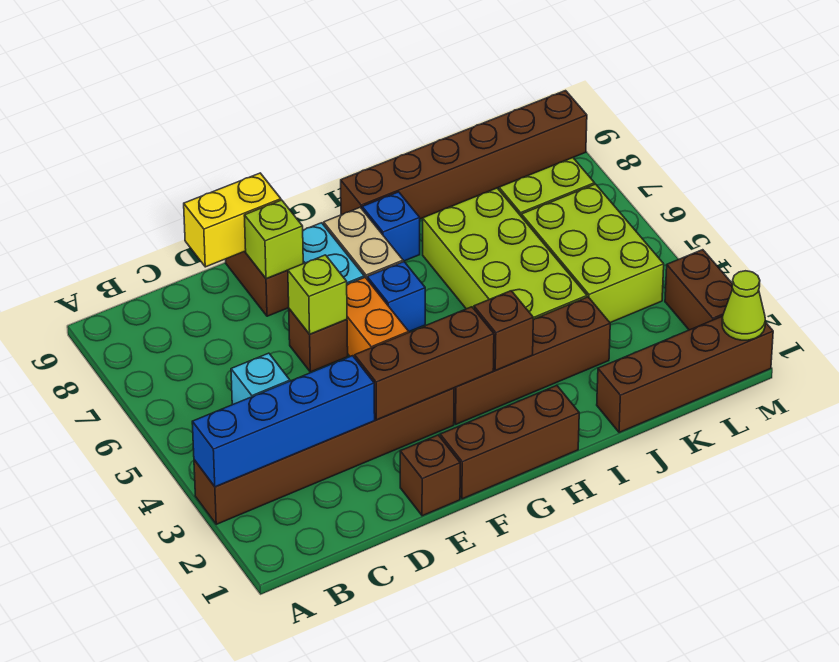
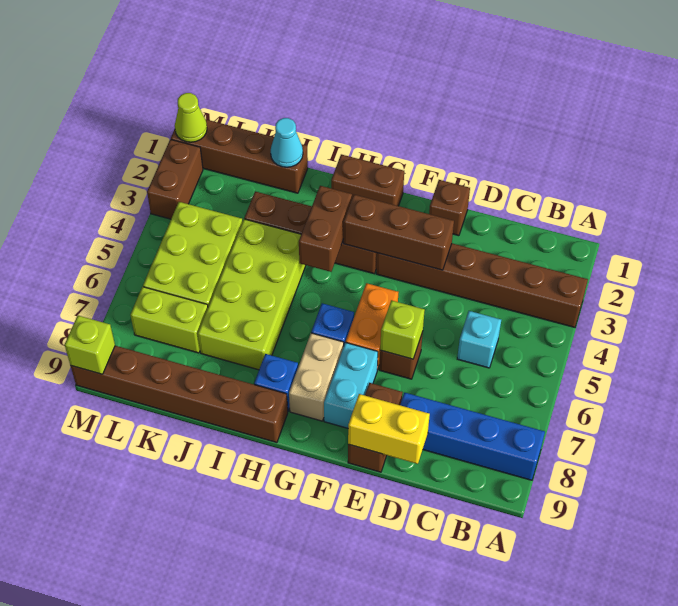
blue brick A3:D3 level 2 -> blue brick A8:D8 level 1
lime brick E8 level 2 -> lime brick M9 level 2
brown brick F1:H1 level 1 -> brown brick G1:H1 level 1
brown brick H3 level 2 -> brown brick H3:H4 level 2
none -> cyan cone J1 level 2

